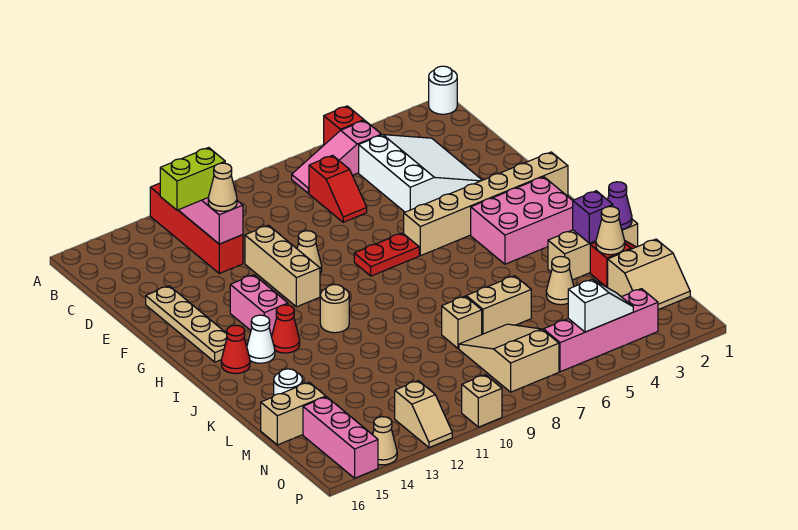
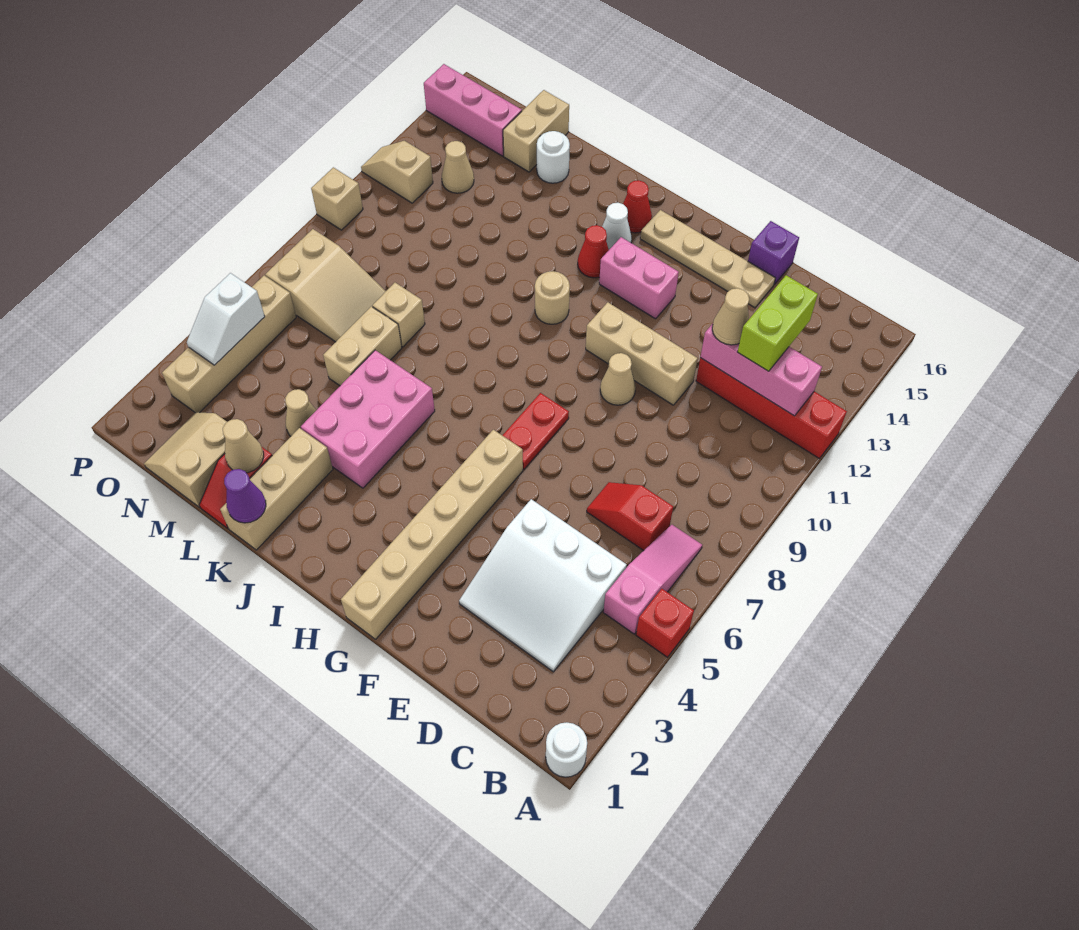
pink brick H2:I4 level 1 -> pink brick J4:K6 level 1
purple brick K2 level 2 -> purple brick E16 level 1
pink brick O3:O6 level 1 -> tan brick O3:O6 level 1
tan cone P14 level 1 -> tan cone N13 level 1

